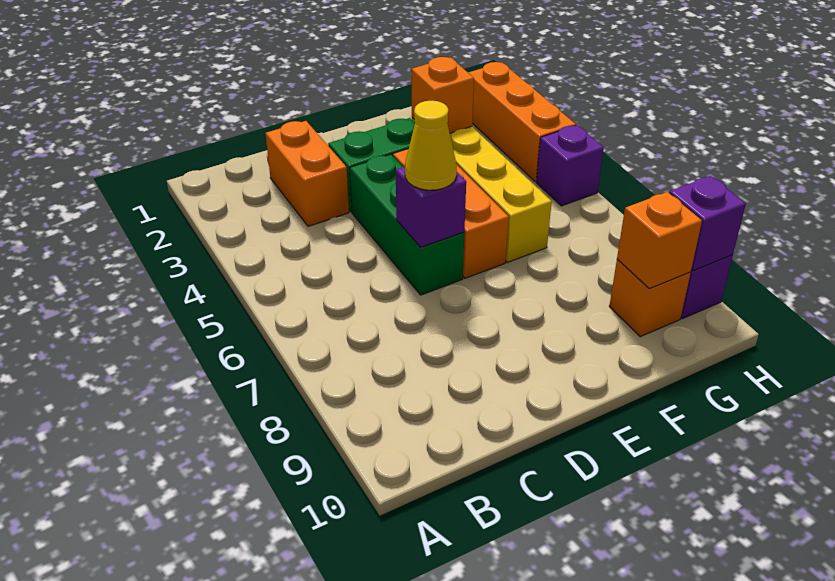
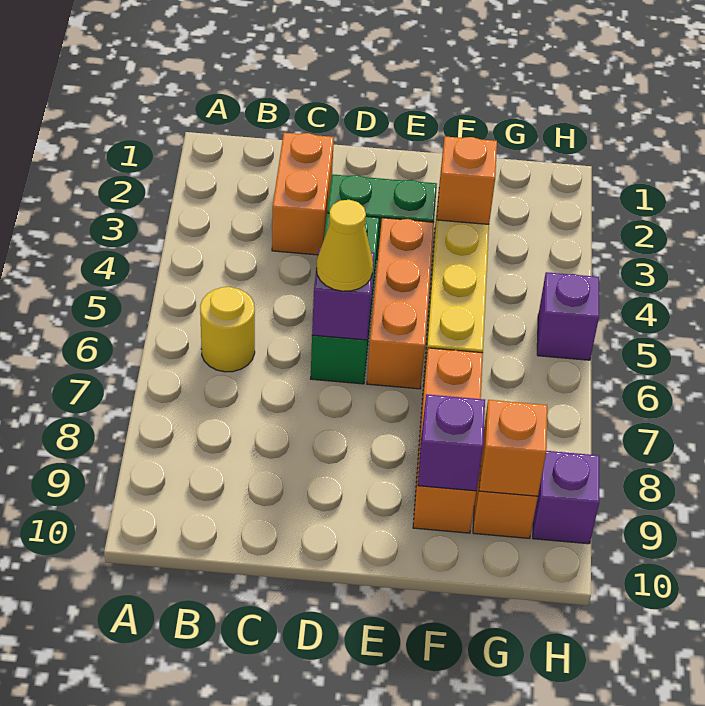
none -> yellow round brick B6 level 1
orange brick H2:H4 level 1 -> orange brick F7:F9 level 1
purple brick H9 level 2 -> purple brick F9 level 2

